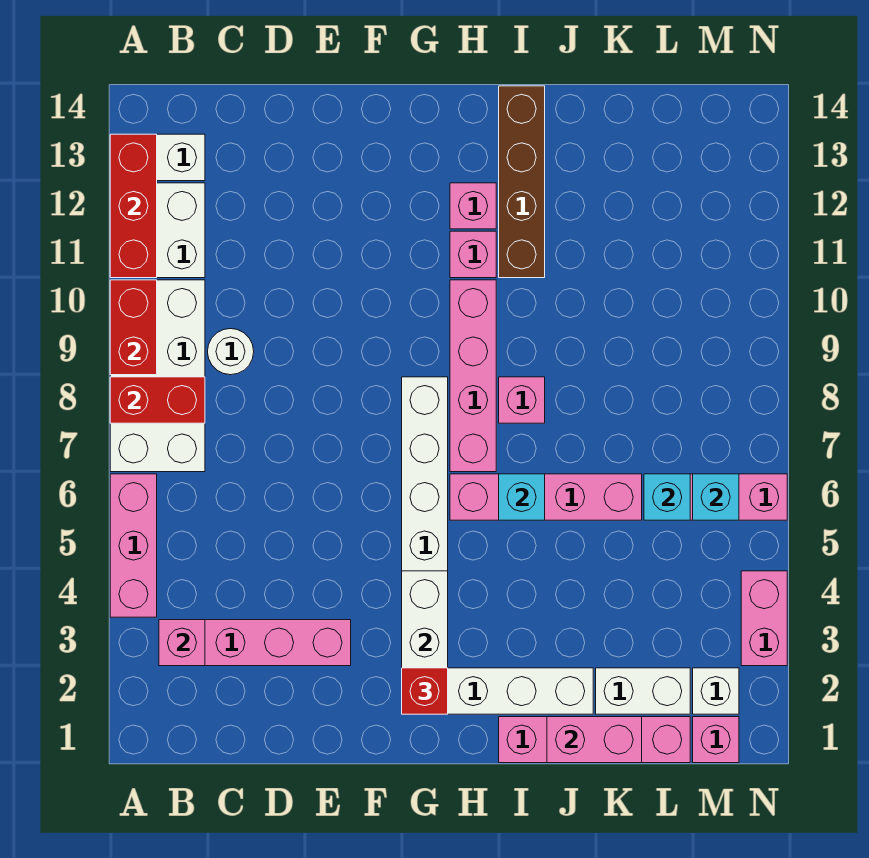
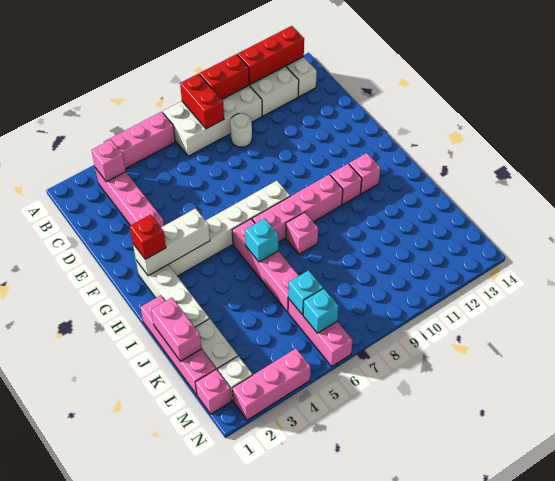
brown brick I11:I14 level 1 -> none
pink brick N3:N4 level 1 -> pink brick N2:N4 level 1

